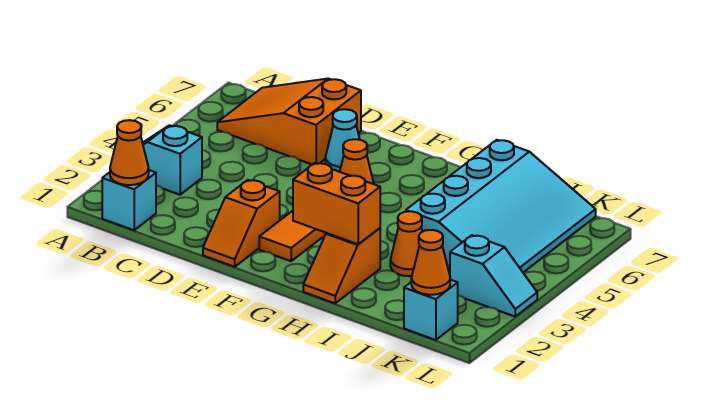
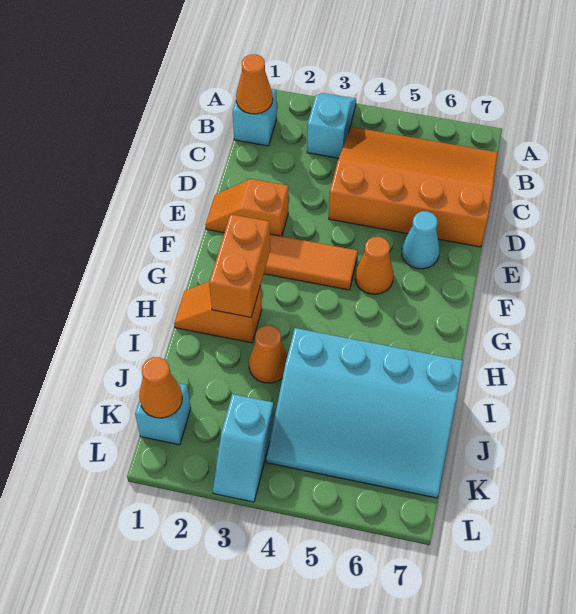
orange slope B6:D7 level 1 top D -> orange slope B4:D7 level 1 top D

